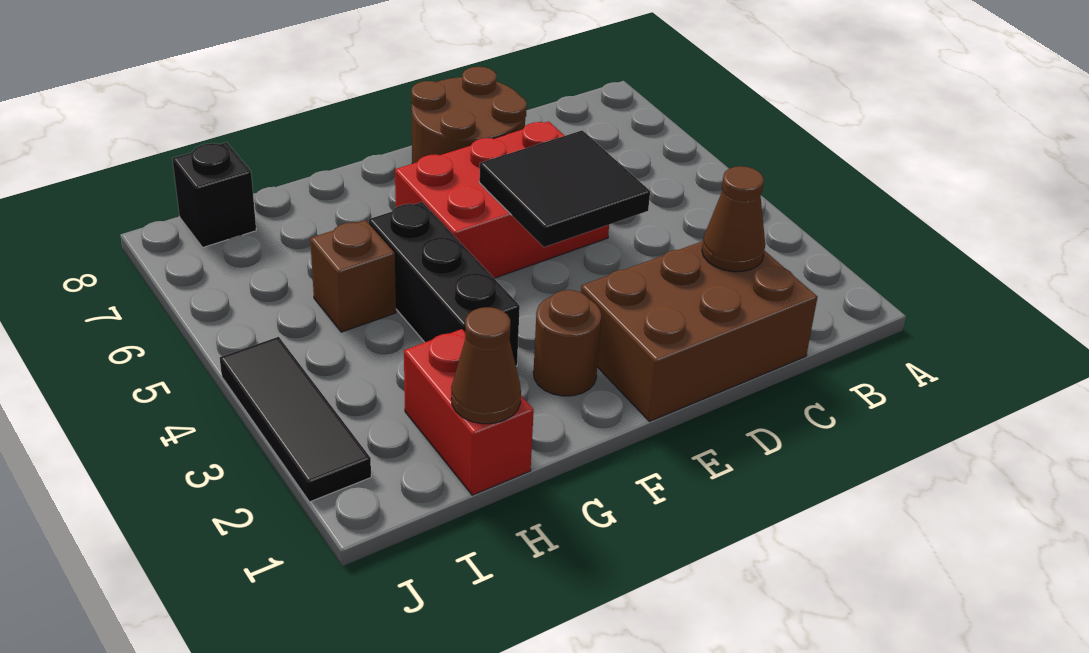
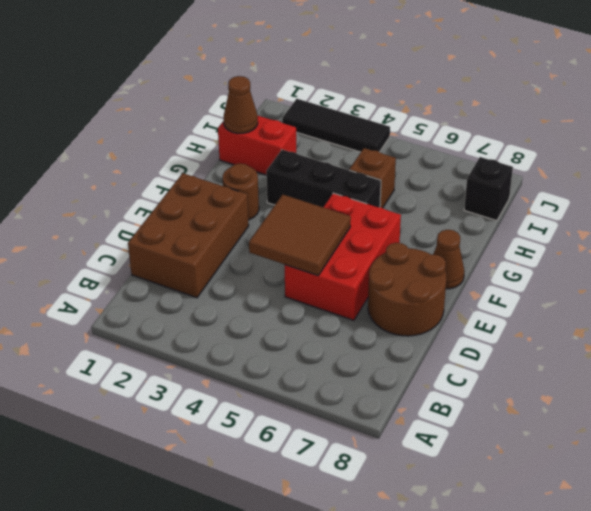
brown cone C2 level 2 -> brown cone F8 level 1
black tile D4:E5 level 2 -> brown tile D4:E5 level 2

